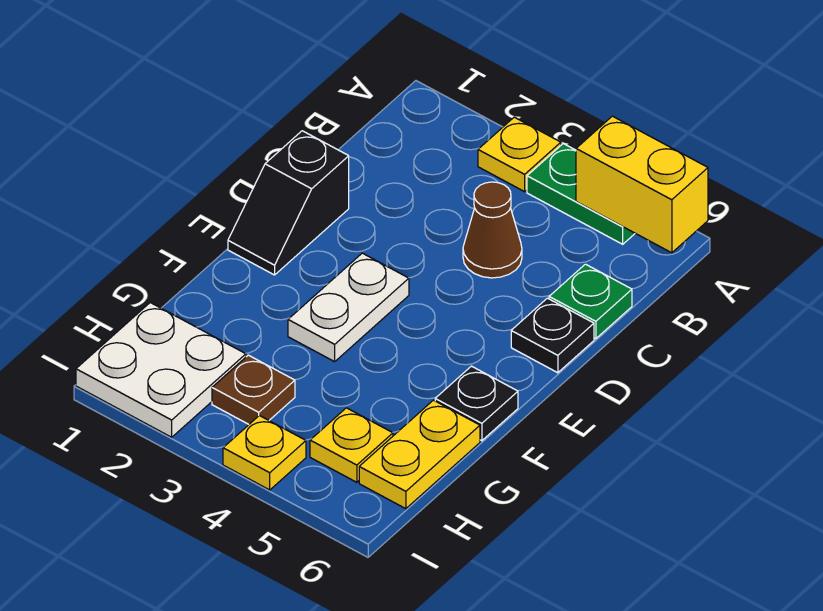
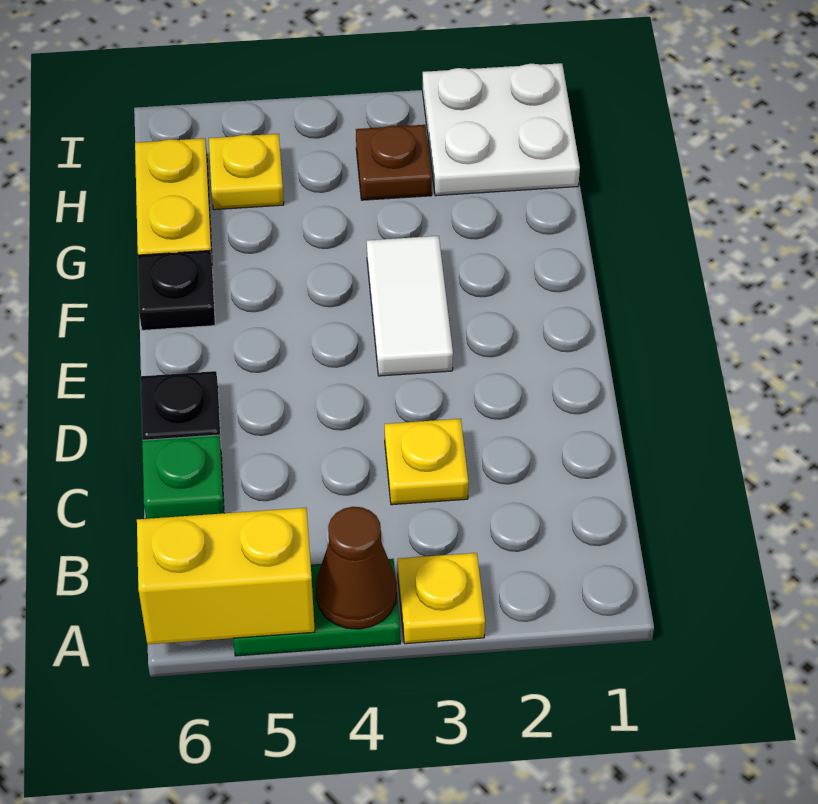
brown cone C4 level 1 -> brown cone A4 level 2
black slope D1:E1 level 1 top D -> none
white plate E3:F3 level 1 -> white tile E3:F3 level 1
yellow plate I4 level 1 -> yellow plate C3 level 1

